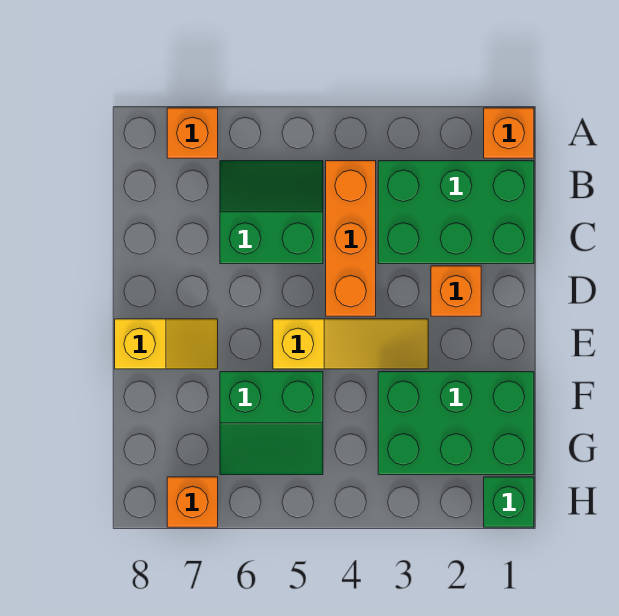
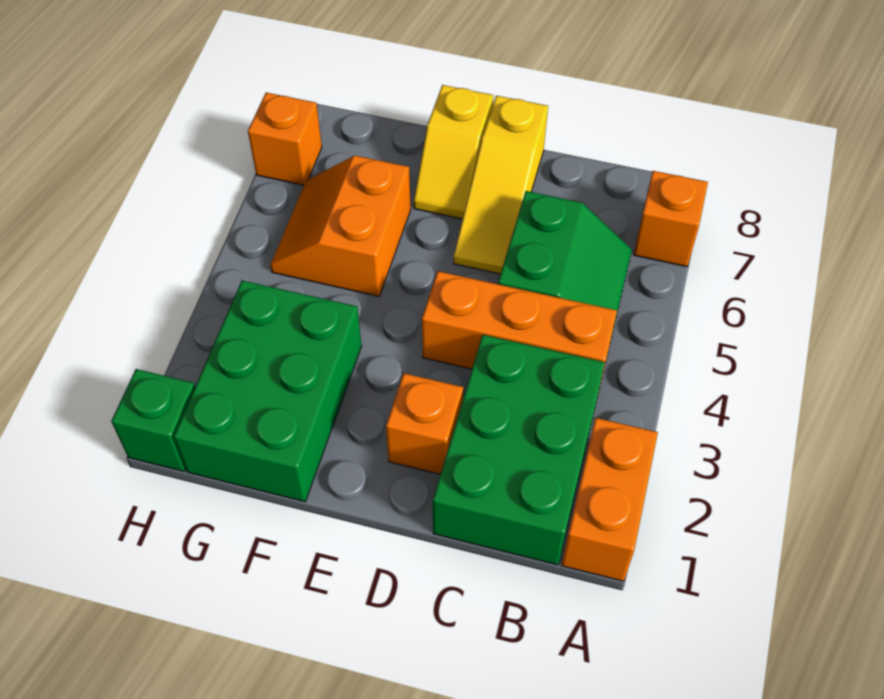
orange brick A1 level 1 -> orange brick A1:A2 level 1
yellow slope E3:E5 level 1 top 5 -> yellow slope D6:D8 level 1 top 8
green slope F5:G6 level 1 top F -> orange slope F5:G6 level 1 top F

